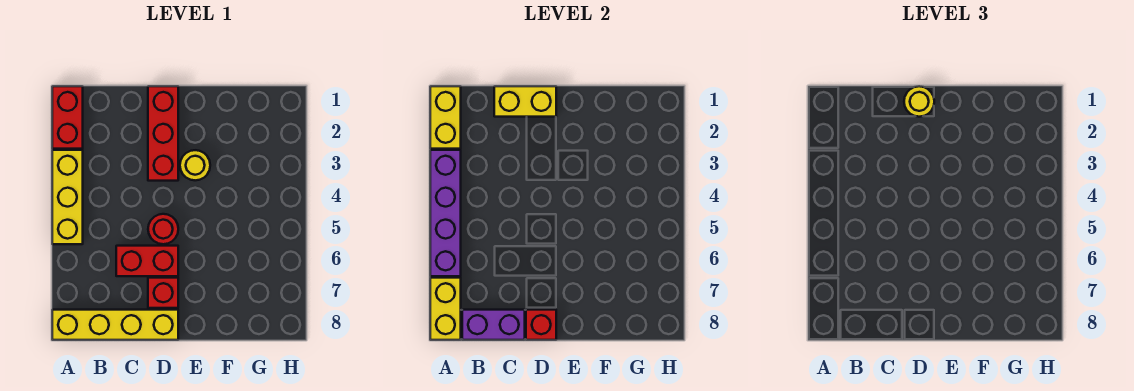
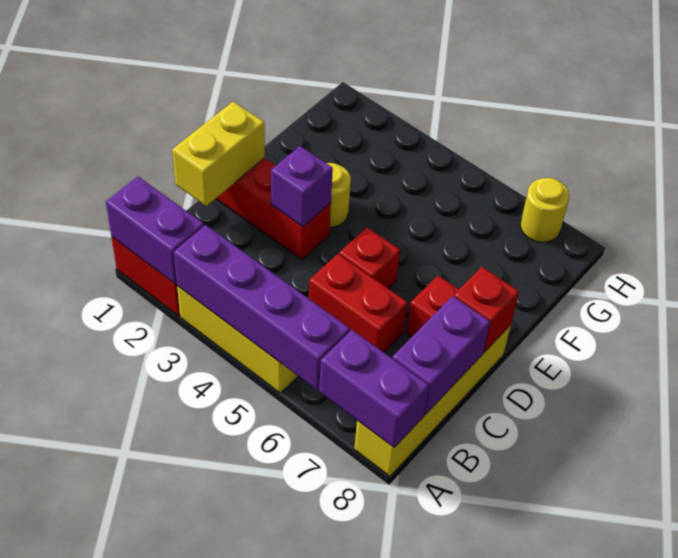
yellow brick A1:A2 level 2 -> purple brick A1:A2 level 2
yellow brick A7:A8 level 2 -> purple brick A7:A8 level 2
red brick C6:D6 level 1 -> red brick C5:C6 level 1
yellow round brick D1 level 3 -> yellow round brick H7 level 1
none -> purple brick D3 level 2
red round brick D5 level 1 -> red brick D5 level 1

